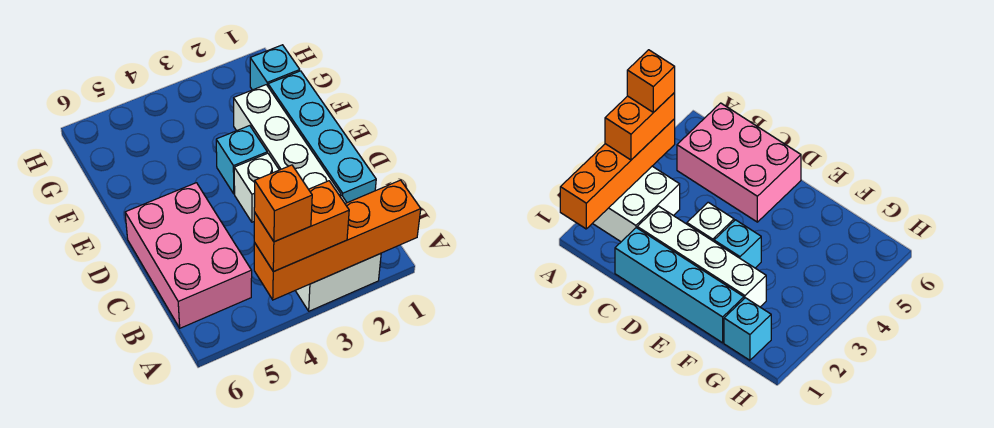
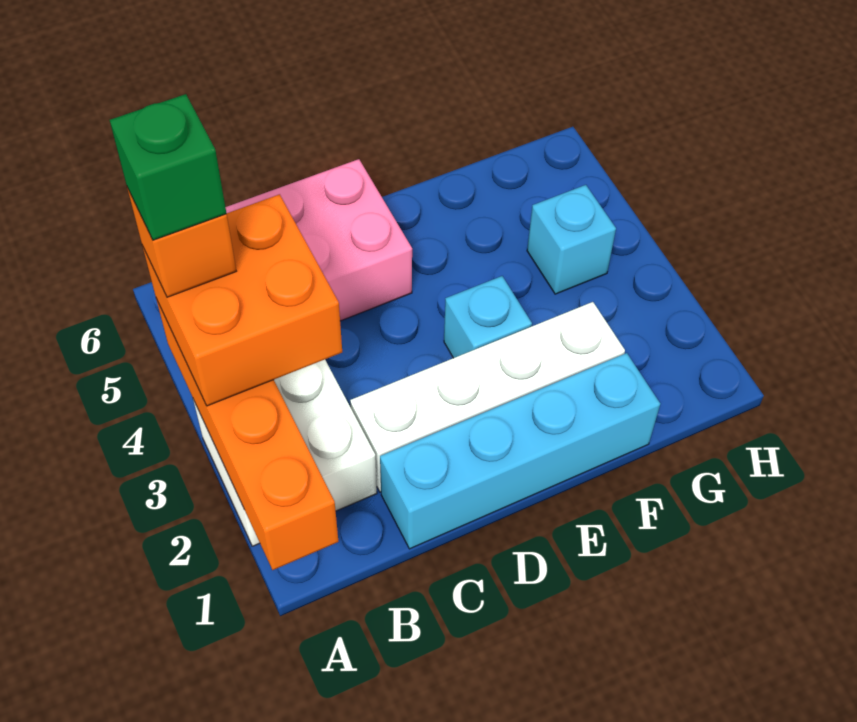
orange brick A3:A4 level 3 -> orange brick A3:B4 level 3
none -> green brick A4 level 5
white brick D3 level 1 -> none
cyan brick G1 level 1 -> cyan brick G4 level 1

